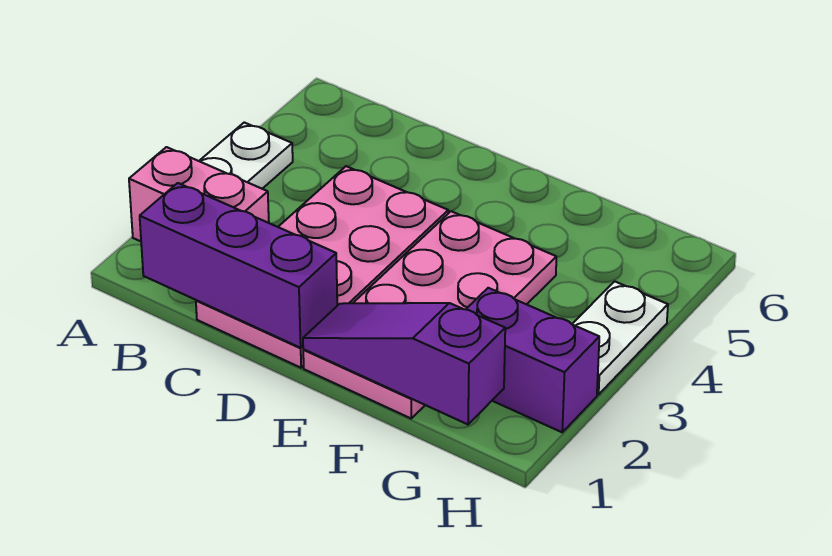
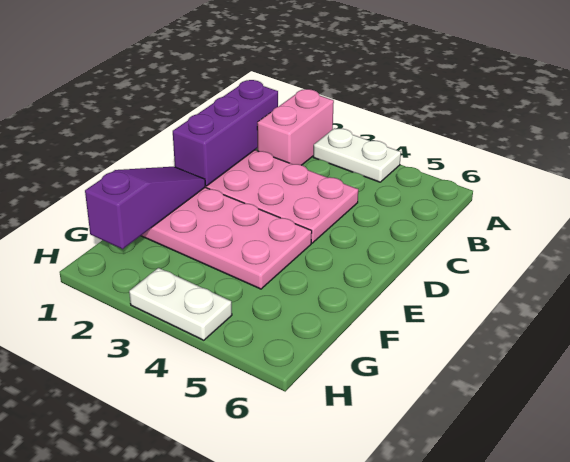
purple brick G2:H2 level 1 -> none

